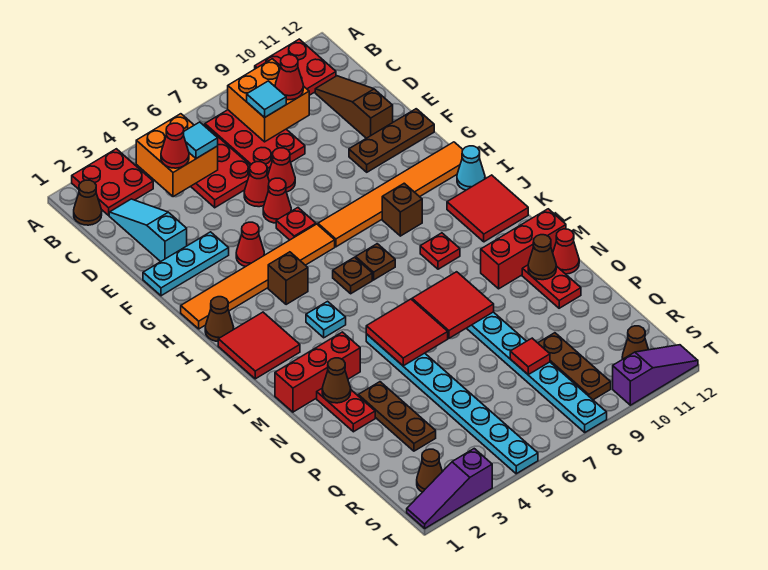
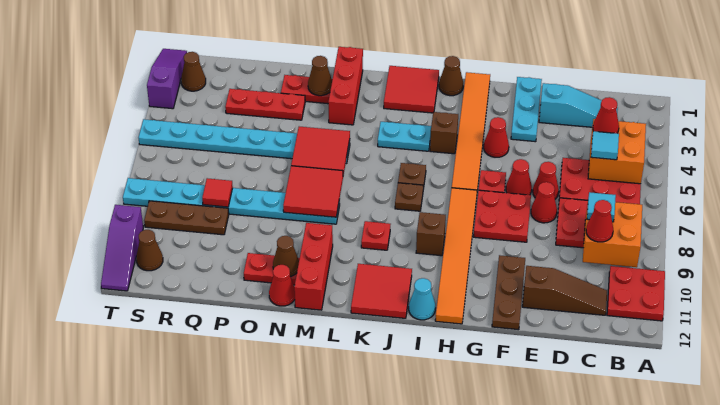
red plate A2:B3 level 1 -> red plate F7:G8 level 1
brown cone B1 level 1 -> none
cyan plate K4 level 1 -> cyan plate J4:K4 level 1
brown plate O3:Q3 level 1 -> red plate O3:Q3 level 1

